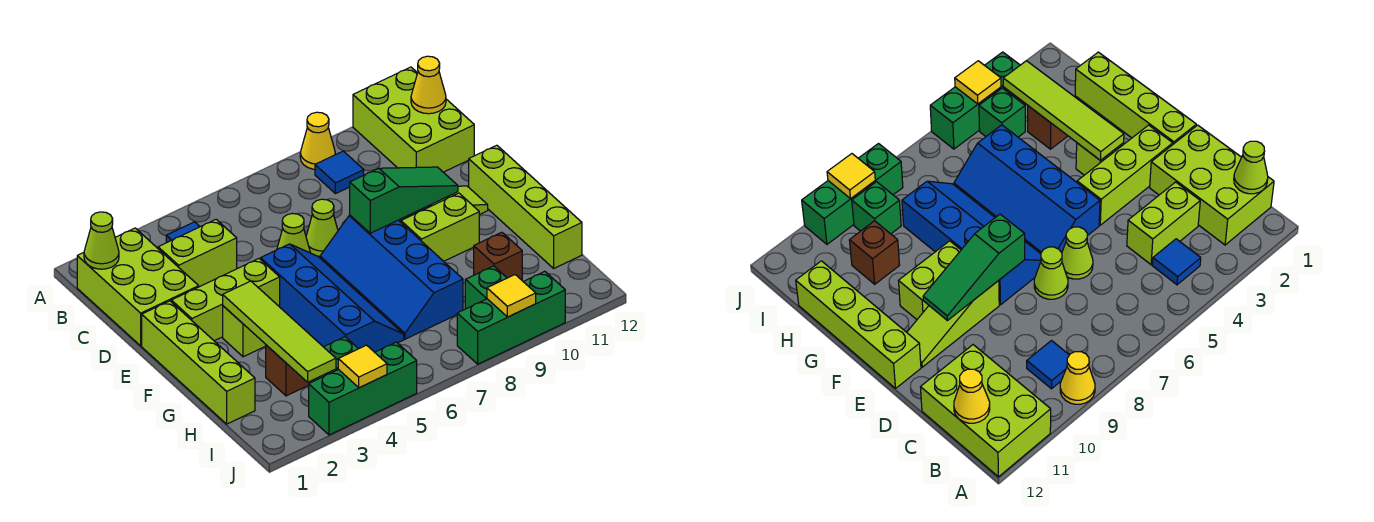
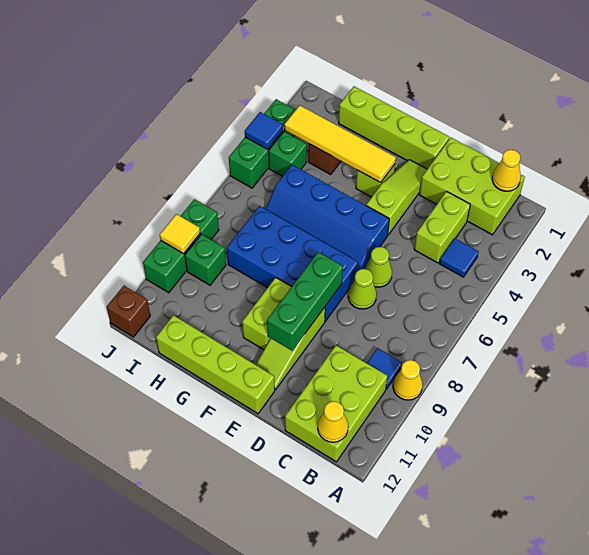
lime brick A11:C12 level 1 -> lime brick B10:C12 level 1
lime cone B1 level 2 -> yellow cone B1 level 2
lime brick E2:E4 level 1 -> lime slope E2:E4 level 1 top 4
blue slope E7:H8 level 1 top 8 -> blue brick E7:H8 level 1
green slope E8:E10 level 2 top 8 -> green brick E8:E10 level 2
lime tile F3:I3 level 2 -> yellow tile F3:I3 level 2
brown brick H10 level 1 -> brown brick J12 level 1
yellow tile J4 level 2 -> blue tile J4 level 2

